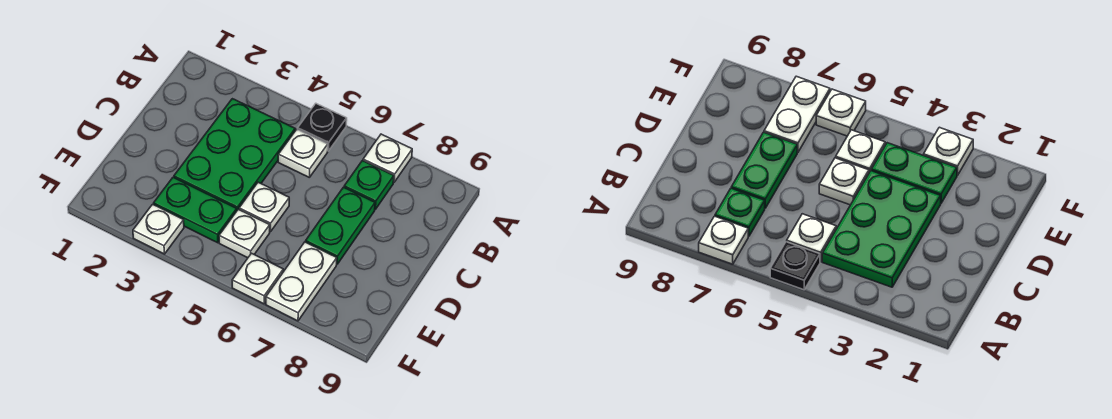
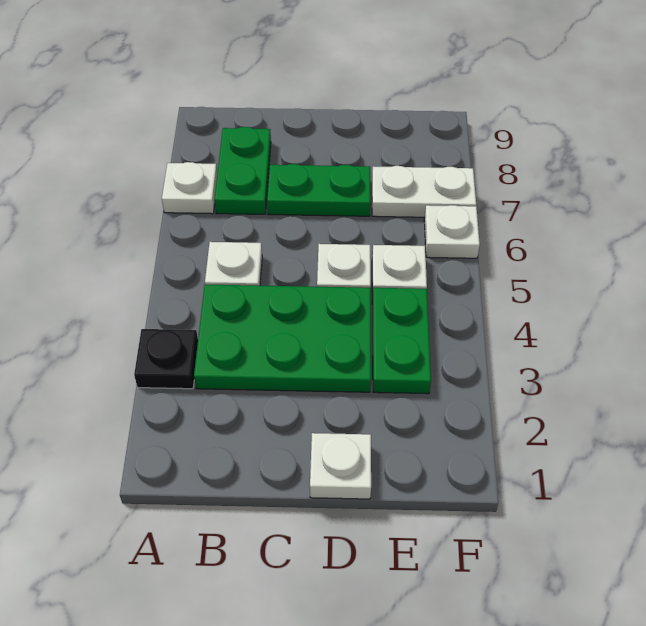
black plate A5 level 1 -> black plate A3 level 1
green plate B7 level 1 -> green plate B7:B8 level 1
white plate F3 level 1 -> white plate D1 level 1

